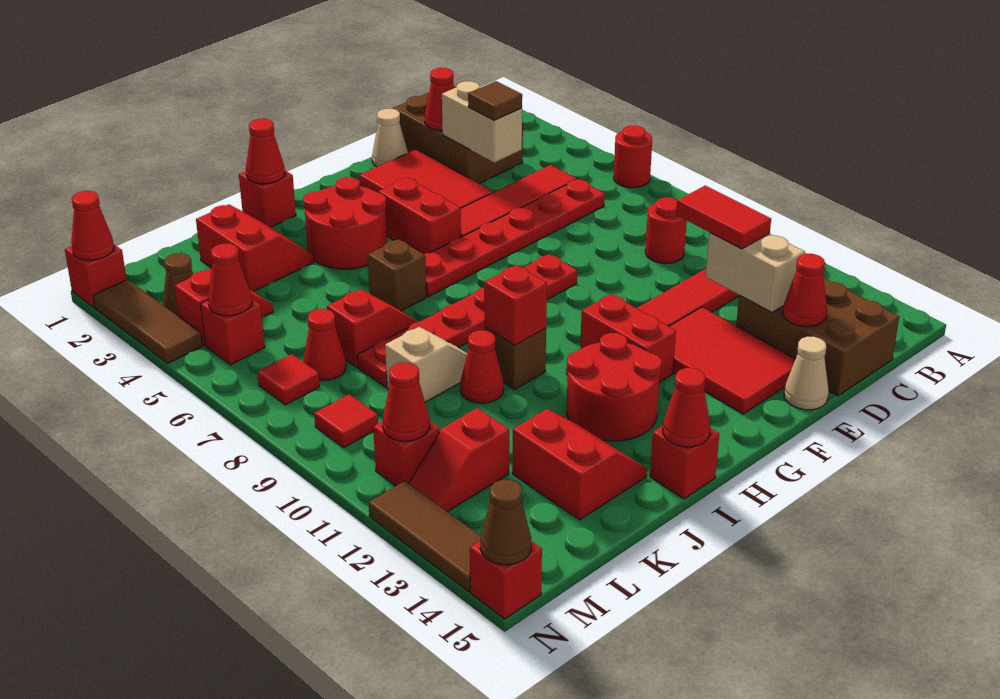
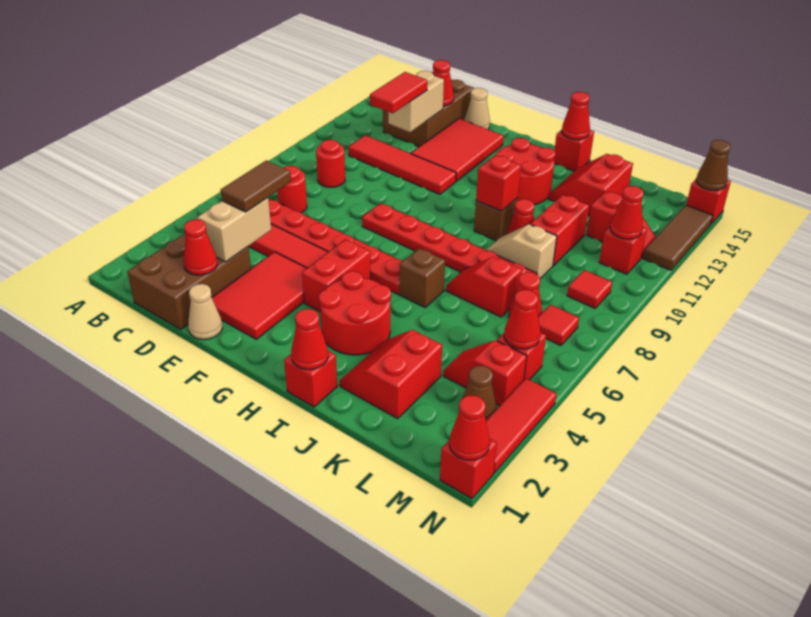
red round brick A6 level 1 -> red round brick C7 level 1
brown tile D4 level 3 -> brown tile D4:D5 level 3
red brick G11:G12 level 1 -> red brick K10:K11 level 1
brown tile N2:N4 level 1 -> red tile N2:N4 level 1

